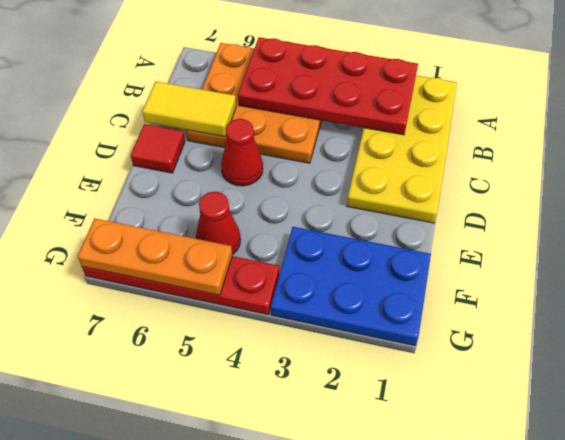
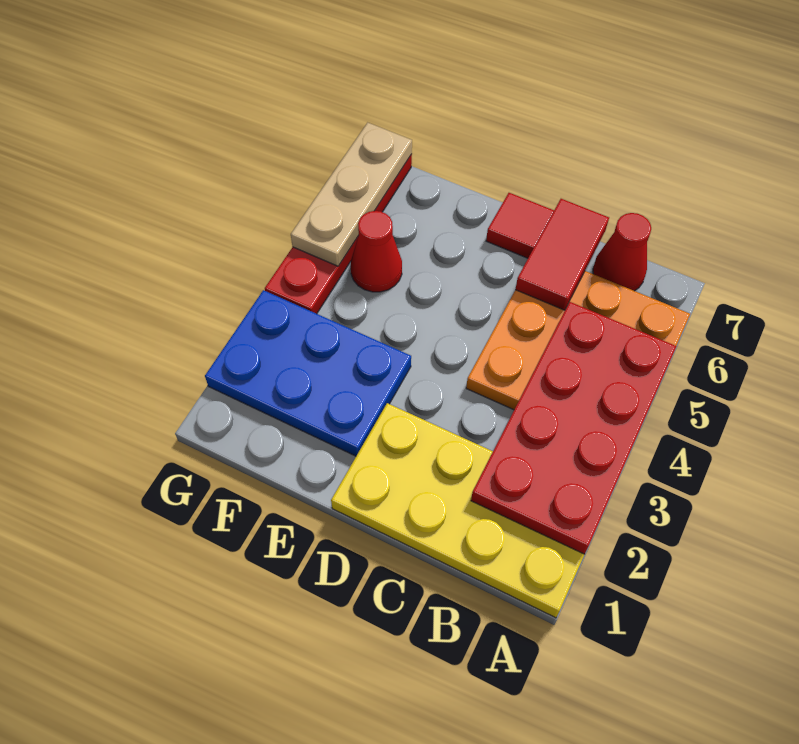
yellow tile C6:C7 level 2 -> red tile C6:C7 level 2
red cone D5 level 1 -> red cone B7 level 1
blue plate F1:G3 level 1 -> blue plate E2:G3 level 1
orange plate G5:G7 level 2 -> tan plate G5:G7 level 2

